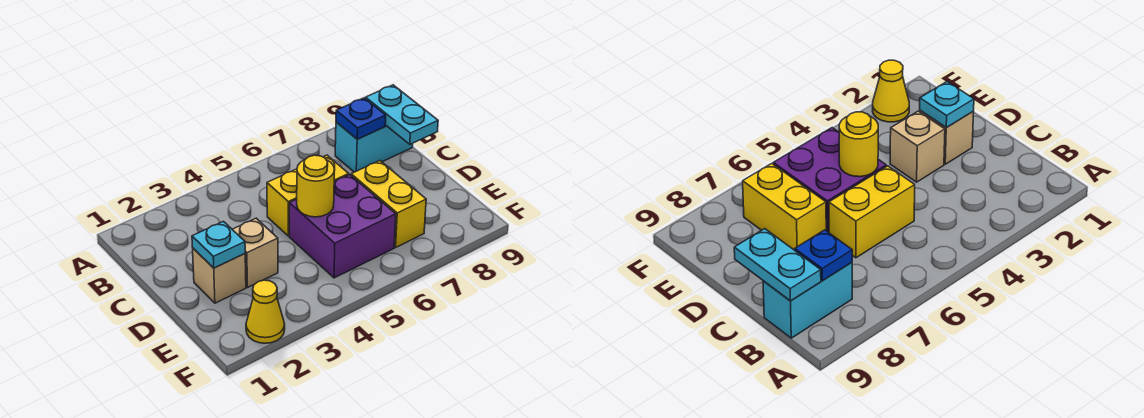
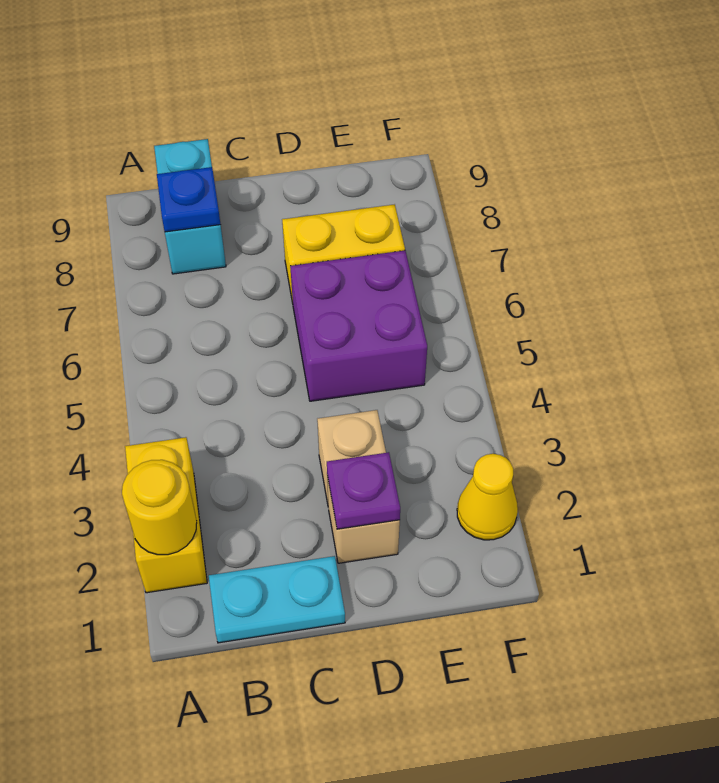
cyan plate B9:C9 level 2 -> cyan plate B1:C1 level 1
yellow brick C5:C6 level 1 -> yellow brick A2:A3 level 1
cyan plate D2 level 2 -> purple plate D2 level 2
yellow round brick D5 level 2 -> yellow round brick A2 level 2

